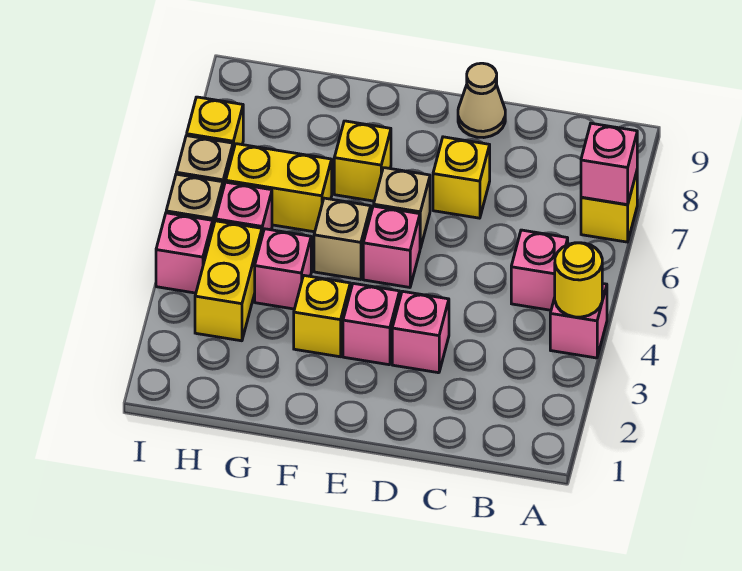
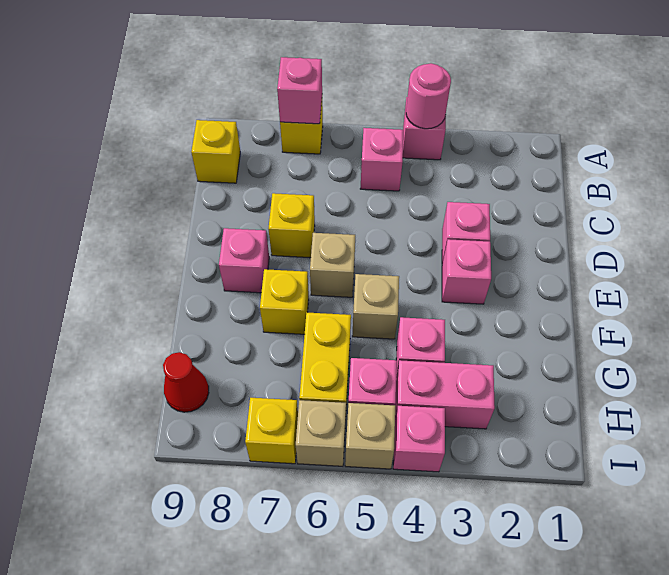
yellow round brick A4 level 2 -> pink round brick A4 level 2
tan cone D9 level 1 -> none
pink brick E5 level 1 -> pink brick E8 level 1
yellow brick F3 level 1 -> yellow brick B9 level 1
yellow brick H3:H4 level 1 -> pink brick H3:H4 level 1
none -> red cone H9 level 1

